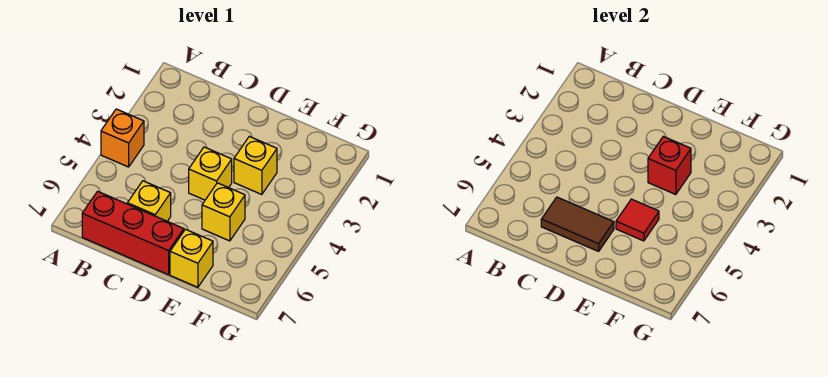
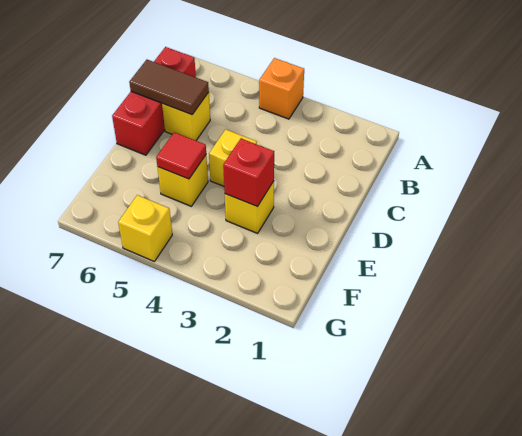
brown tile C6:D6 level 2 -> brown tile C6:C7 level 2
yellow brick E7 level 1 -> yellow brick G5 level 1

